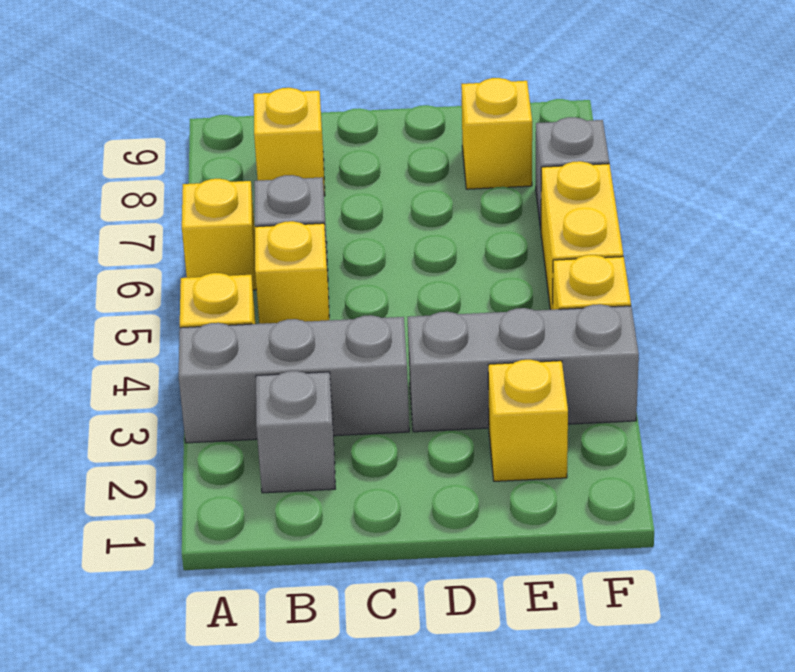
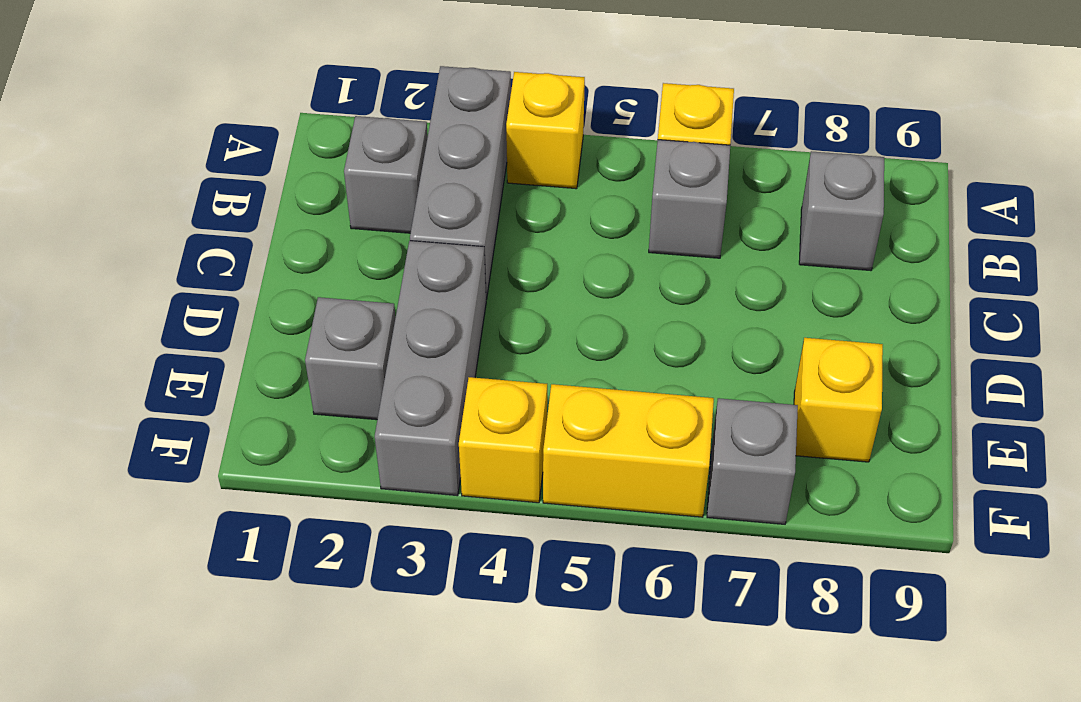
yellow brick B5 level 1 -> none
yellow brick B8 level 1 -> grey brick B8 level 1
yellow brick E2 level 1 -> grey brick E2 level 1

